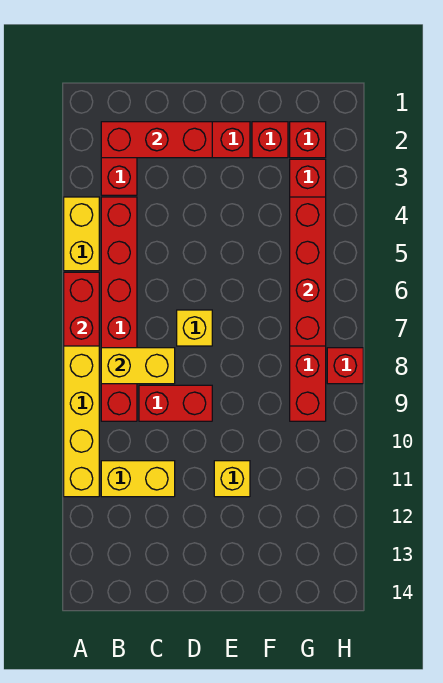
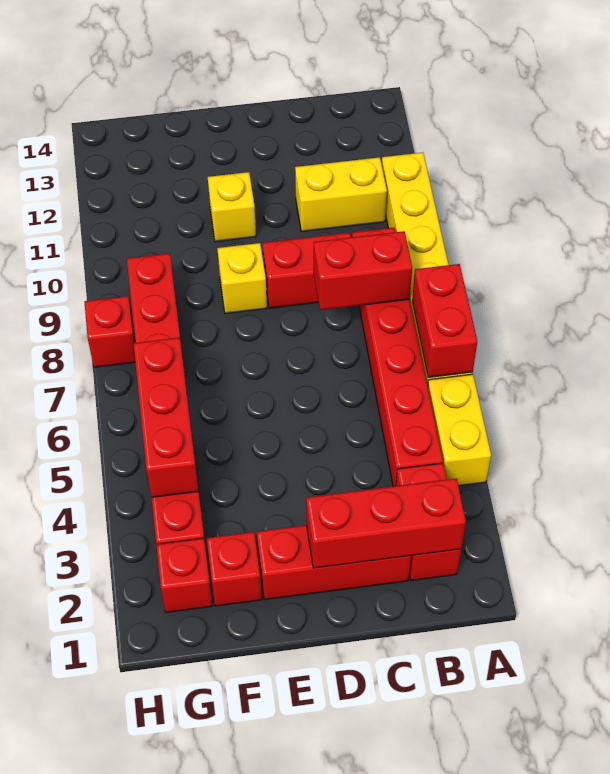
yellow brick B8:C8 level 2 -> red brick B8:C8 level 2
yellow brick D7 level 1 -> yellow brick E9 level 1
red brick G4:G7 level 2 -> red brick G4:G6 level 2

